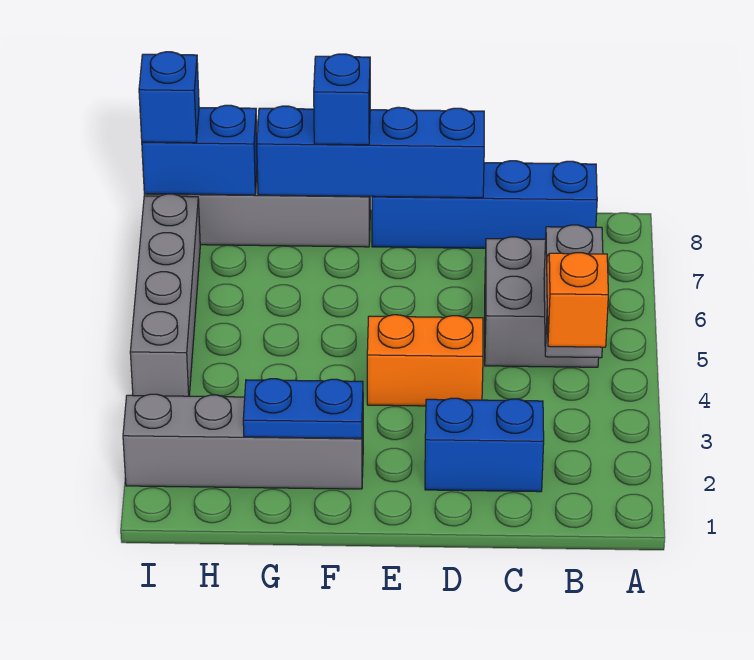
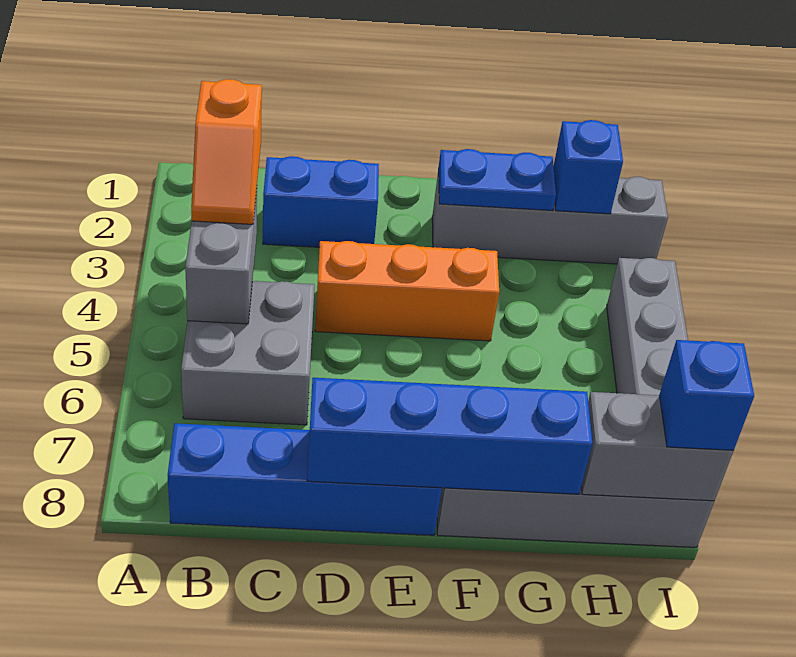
orange brick D4:E4 level 1 -> orange brick D4:F4 level 1
blue brick F8 level 3 -> blue brick H2 level 2
blue brick H8:I8 level 2 -> grey brick H8:I8 level 2

